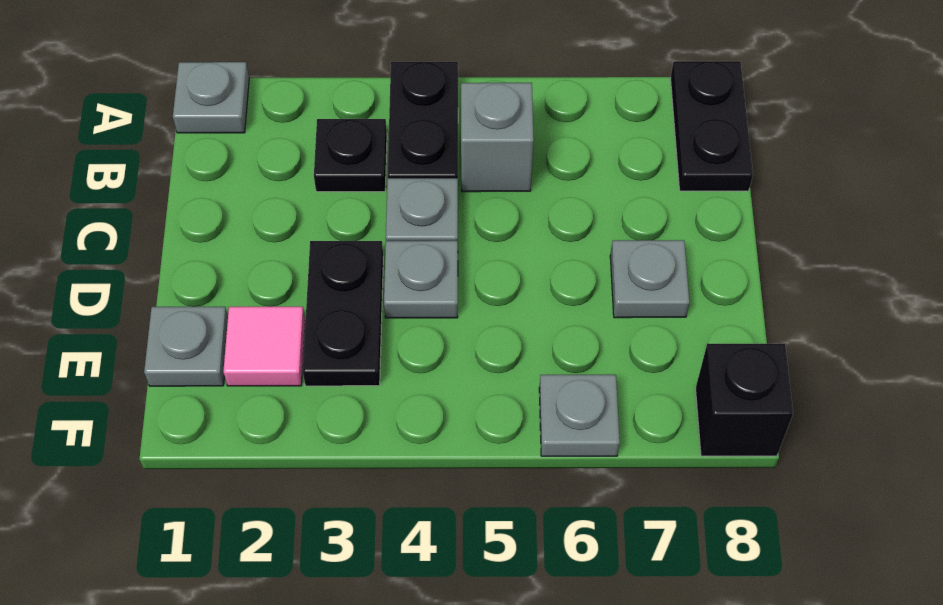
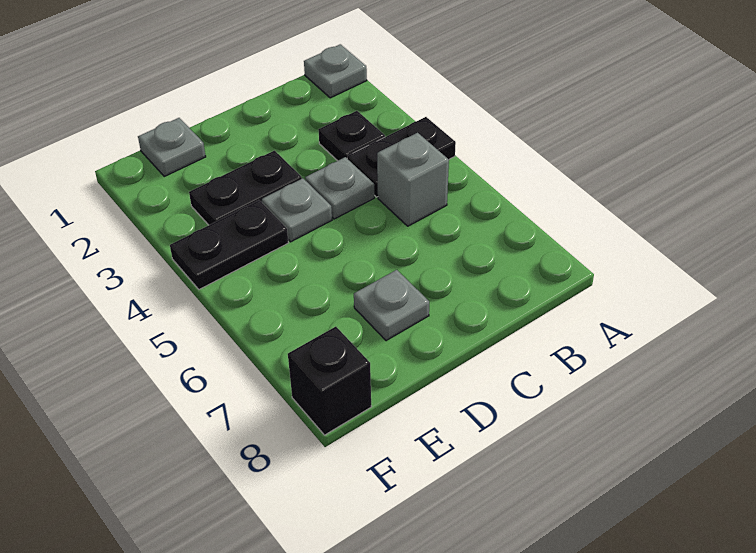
black plate A8:B8 level 1 -> black plate E4:F4 level 1
pink tile E2 level 1 -> none
grey plate F6 level 1 -> none

